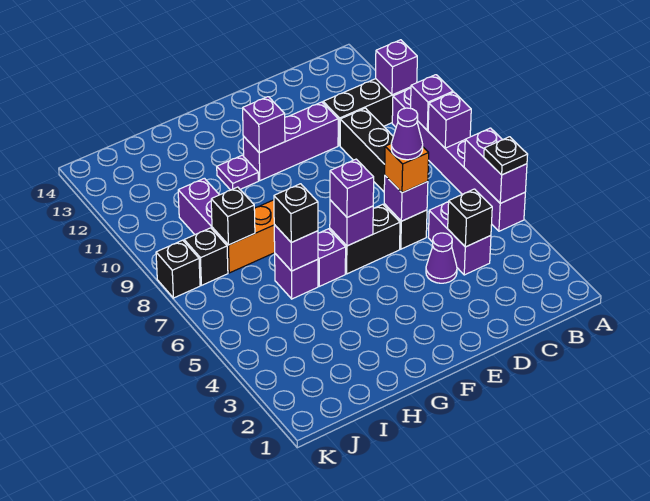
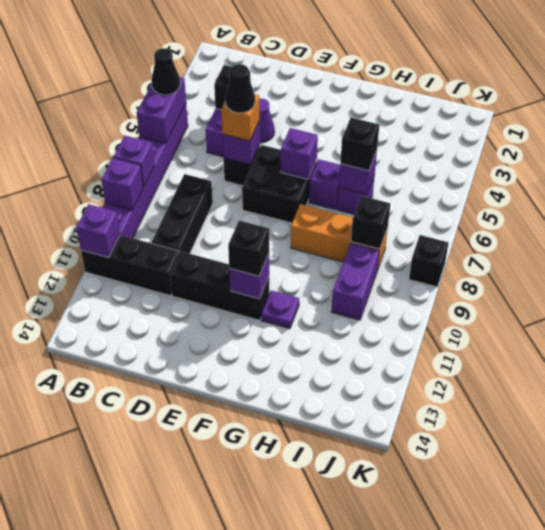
black plate A5 level 3 -> black cone A5 level 3
purple cone D6 level 4 -> black cone D6 level 4
purple brick D11:F11 level 1 -> black brick D11:F11 level 1
black brick E6:F6 level 1 -> black brick E6:F7 level 1
purple brick F6 level 3 -> none
black brick J8 level 1 -> black brick F11 level 3

